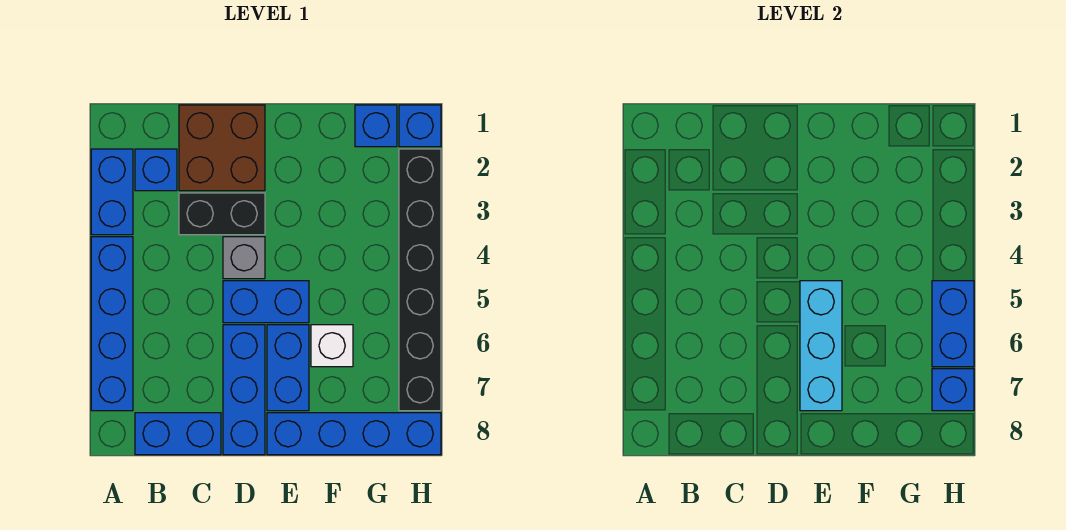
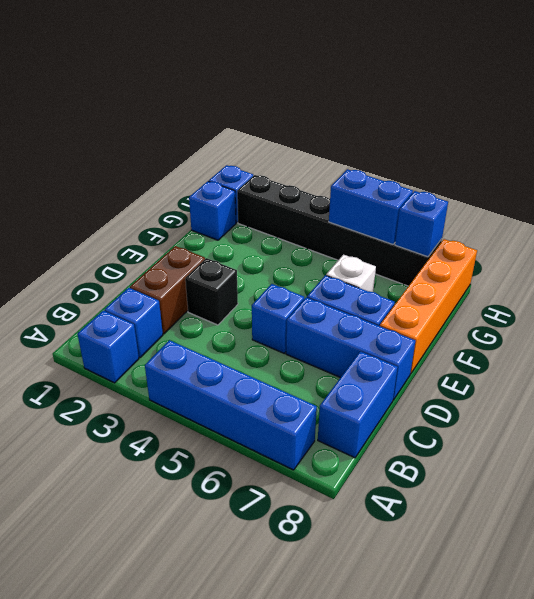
blue brick A2:A3 level 1 -> blue brick A2 level 1
brown brick C1:D2 level 1 -> brown brick C2:D2 level 1
black brick C3:D3 level 1 -> black brick D3 level 1
grey brick D4 level 1 -> none
blue brick D5:E5 level 1 -> blue brick D5 level 1
cyan brick E5:E7 level 2 -> none
blue brick E8:H8 level 1 -> orange brick E8:H8 level 1

